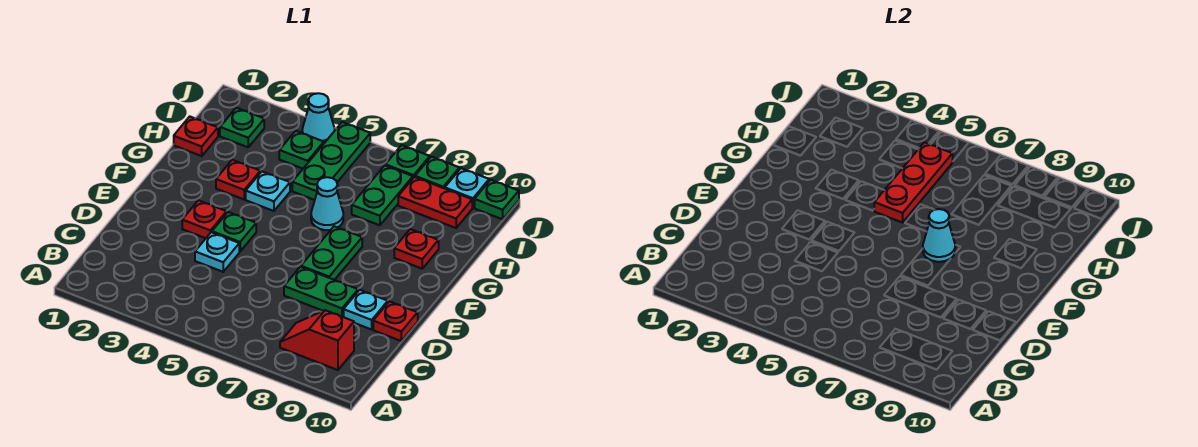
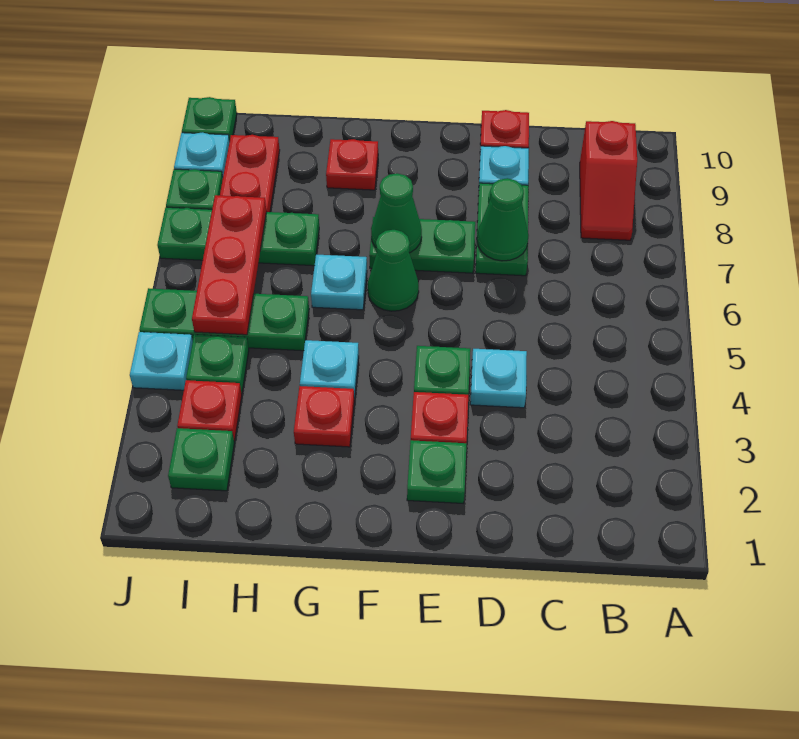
none -> green cone D7 level 2
none -> green plate E2 level 1
none -> green cone F6 level 1
cyan cone F7 level 2 -> green cone F7 level 2
red plate G5:I5 level 2 -> red plate I5:I7 level 2
cyan cone G6 level 1 -> cyan plate G6 level 1
red plate H1 level 1 -> red plate I3 level 1
cyan cone J4 level 1 -> cyan plate J4 level 1

